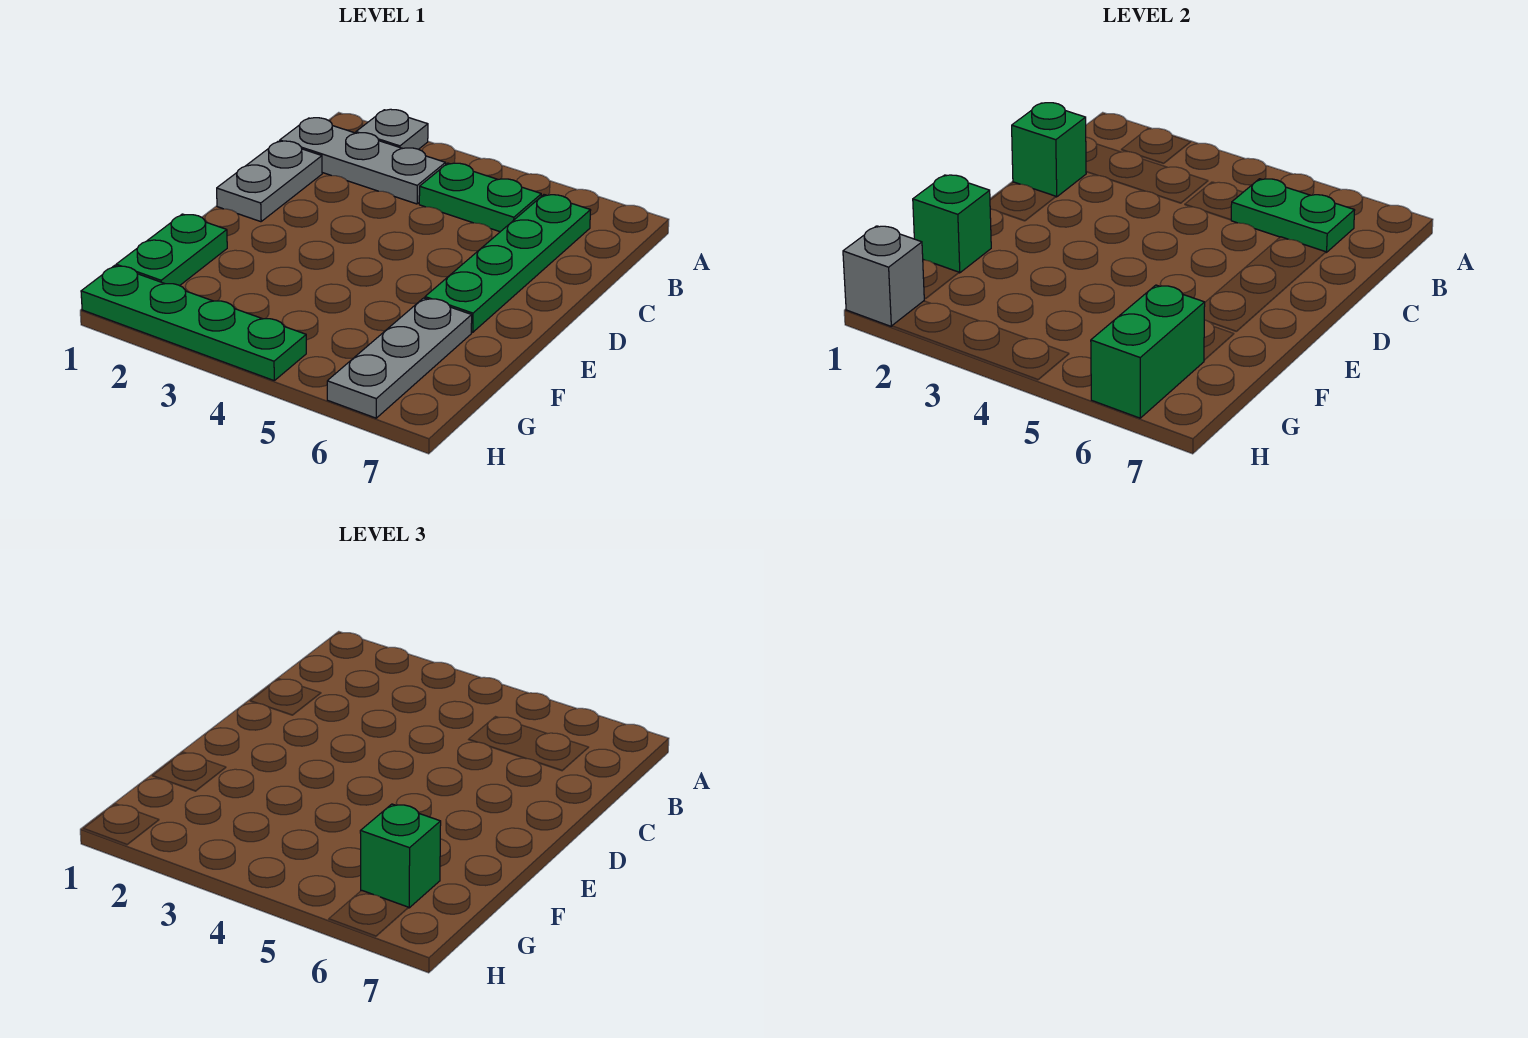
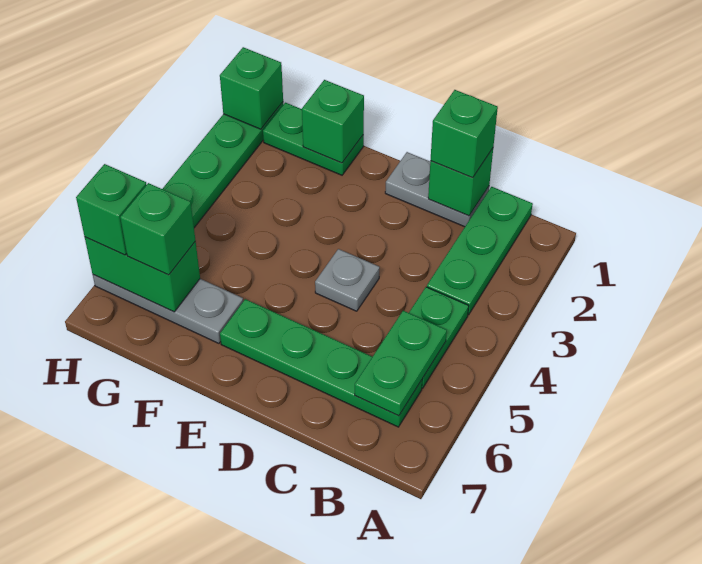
grey plate A2 level 1 -> grey plate D4 level 1
grey plate B1:B3 level 1 -> green plate B1:B3 level 1
none -> green brick C1 level 3
grey brick H1 level 2 -> green brick H1 level 2
none -> green brick H6 level 3

